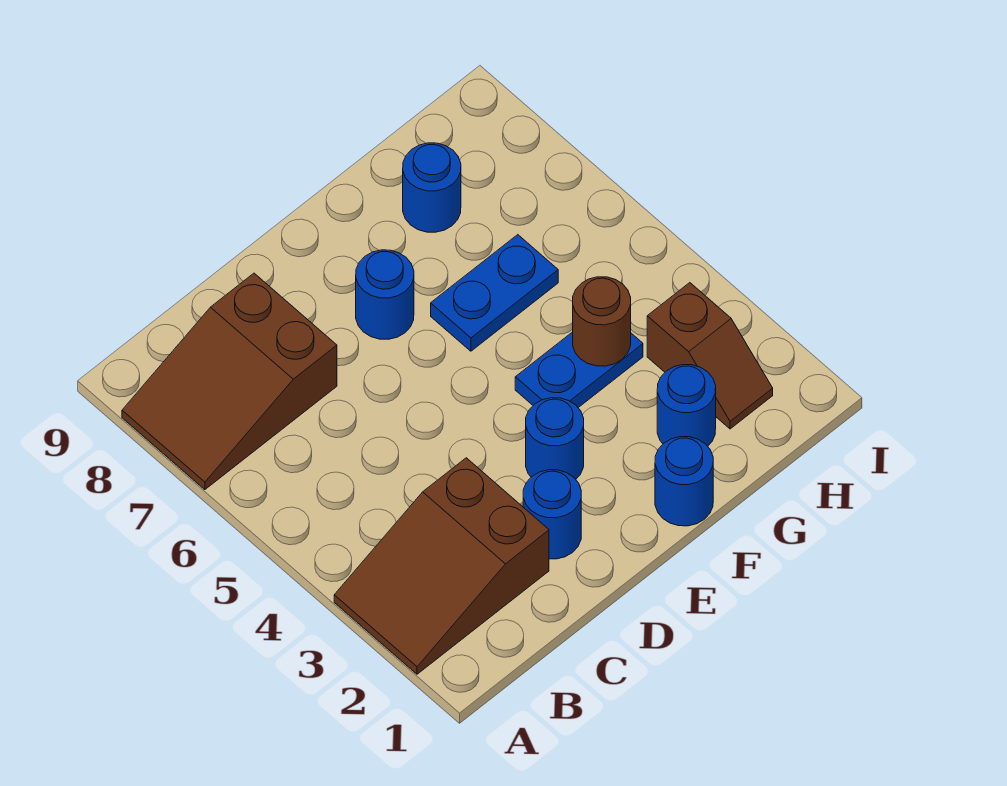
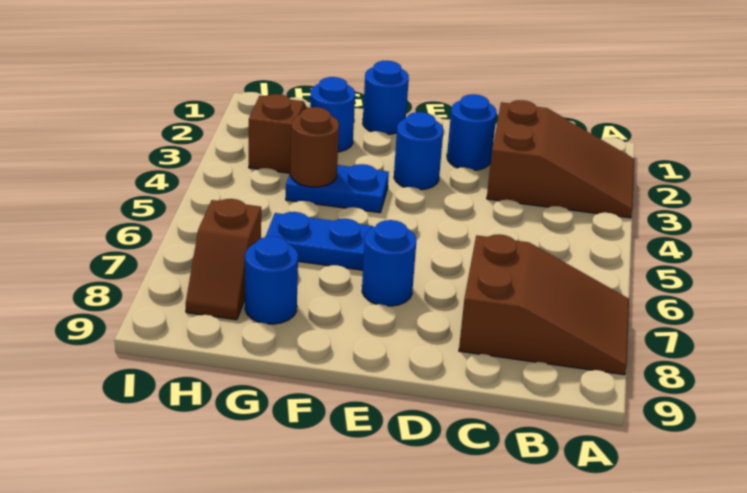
none -> brown slope H7:H8 level 1 top 7

